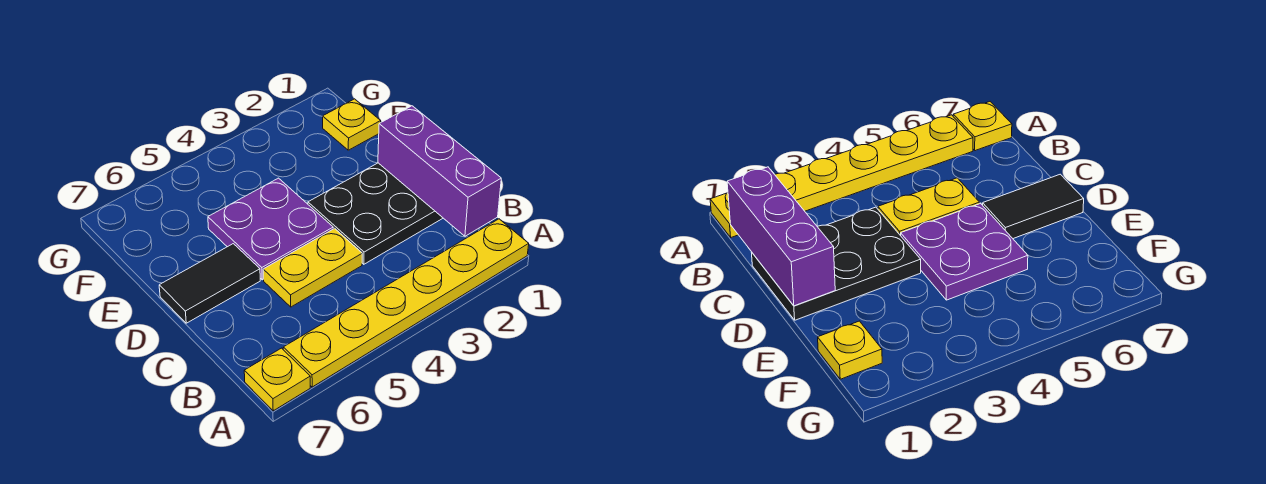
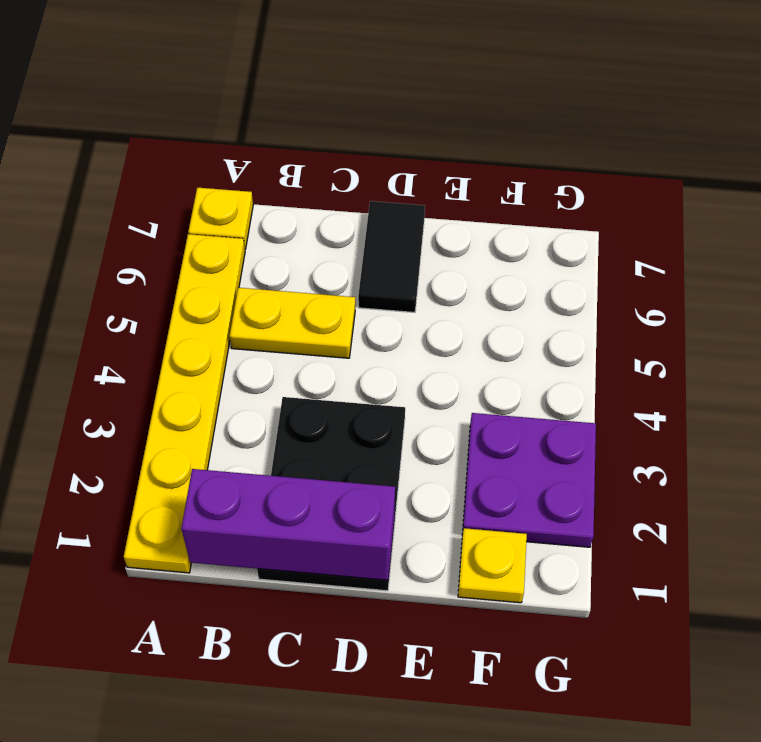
yellow plate C4:C5 level 1 -> yellow plate B5:C5 level 1
purple plate D4:E5 level 1 -> purple plate F2:G3 level 1

